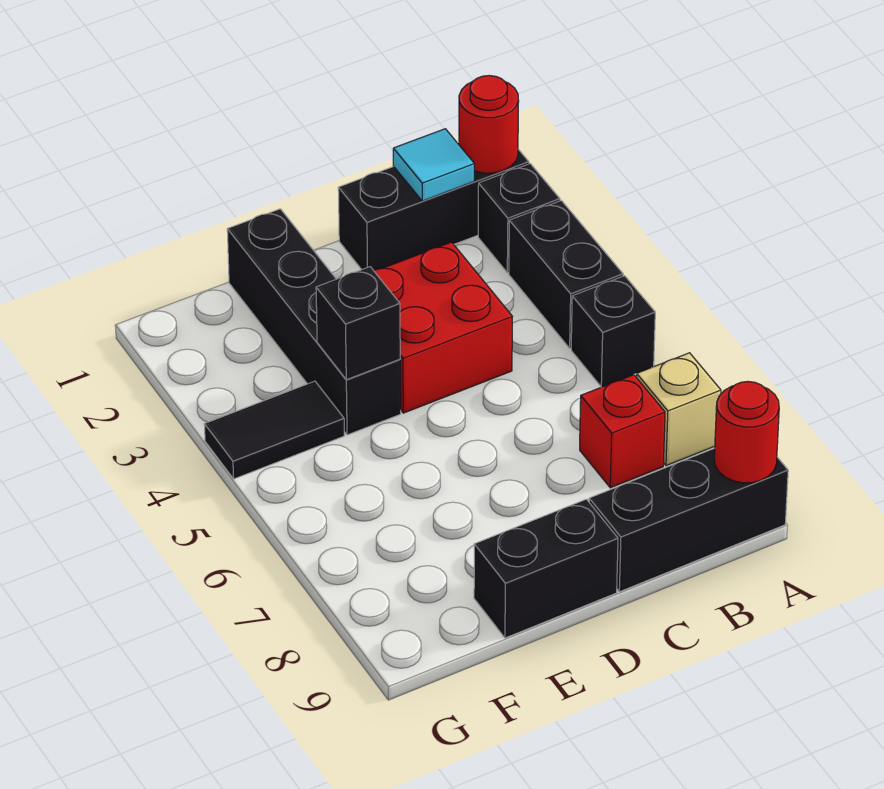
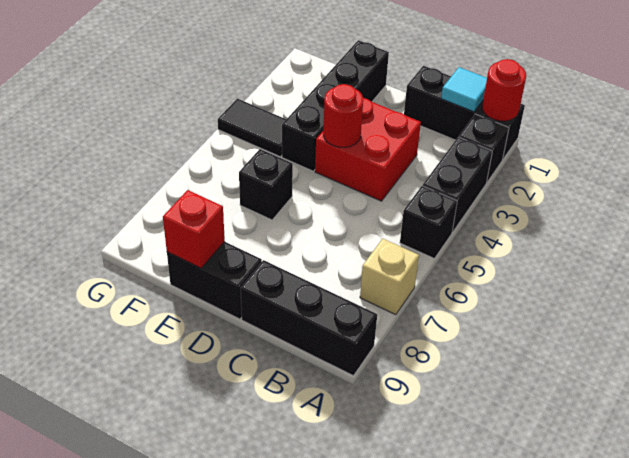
red round brick A9 level 2 -> red round brick D4 level 2
red brick B7 level 1 -> red brick E9 level 2
black brick E4 level 2 -> black brick E6 level 1

